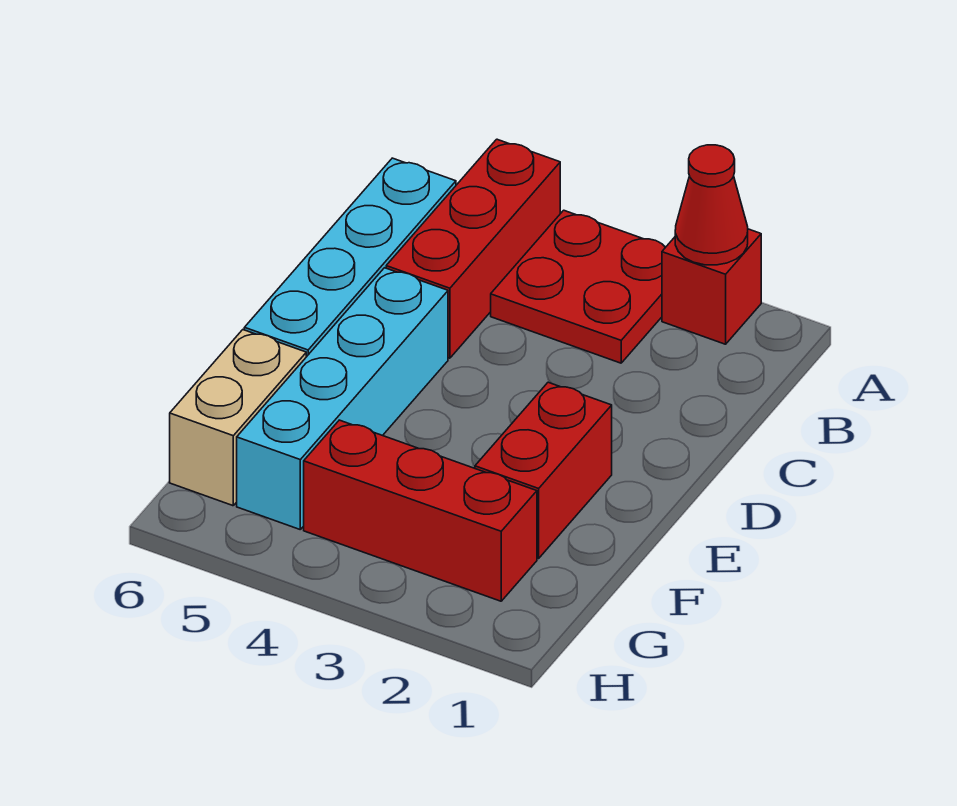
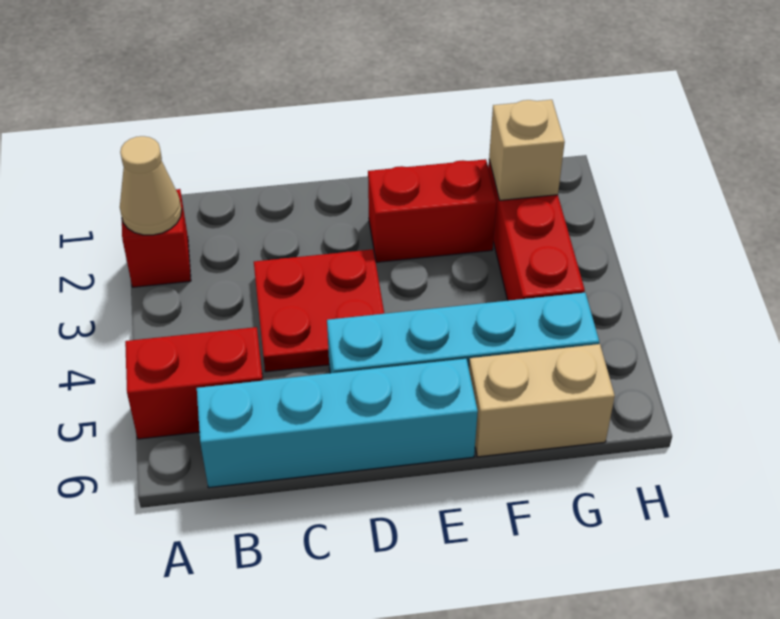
red cone A2 level 2 -> tan cone A2 level 2
red plate A3:B4 level 1 -> red plate C3:D4 level 1
red brick A5:C5 level 1 -> red brick A5:B5 level 1
none -> tan brick G2 level 2

